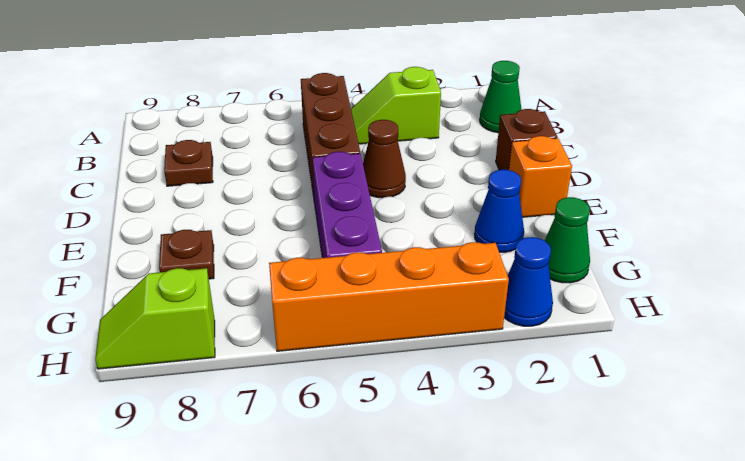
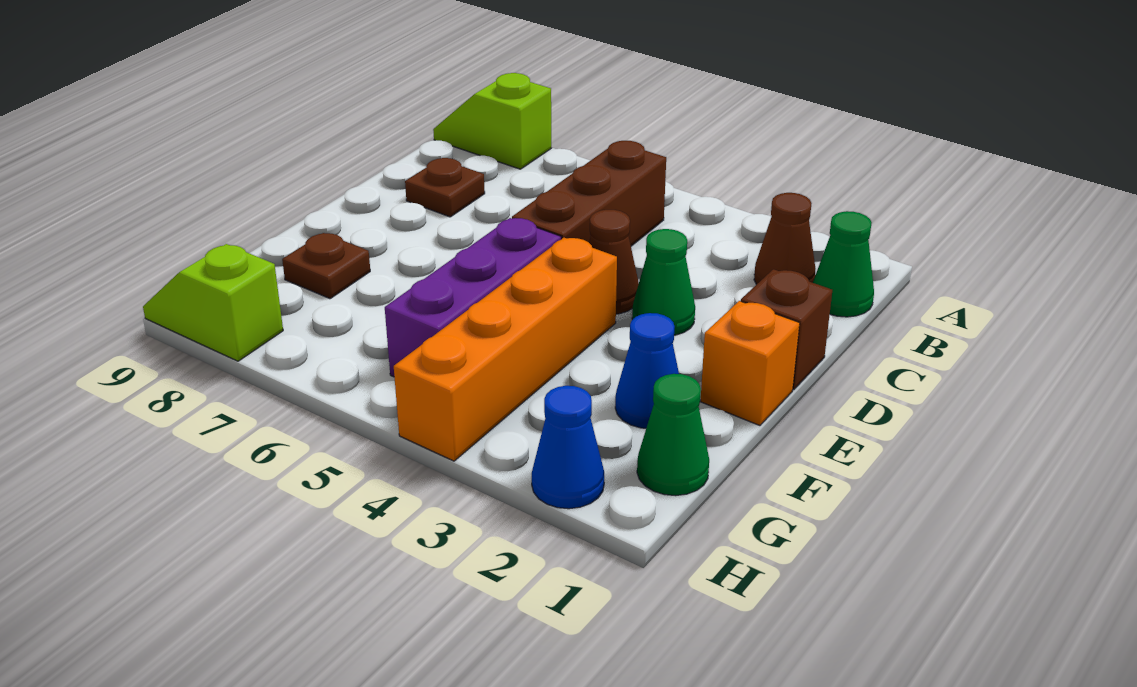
none -> brown cone B2 level 1
lime slope B3:B4 level 1 top 3 -> lime slope A8:A9 level 1 top 8
none -> green cone D3 level 1
orange brick H3:H6 level 1 -> orange brick E4:H4 level 1

